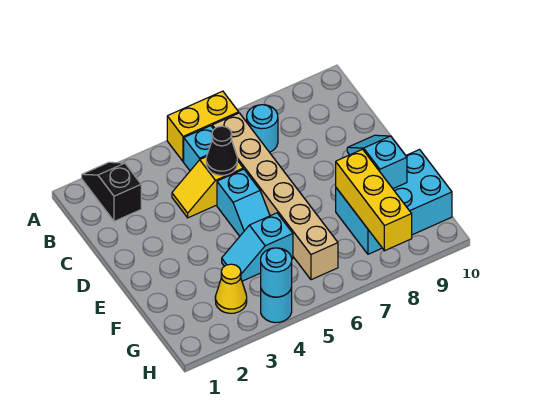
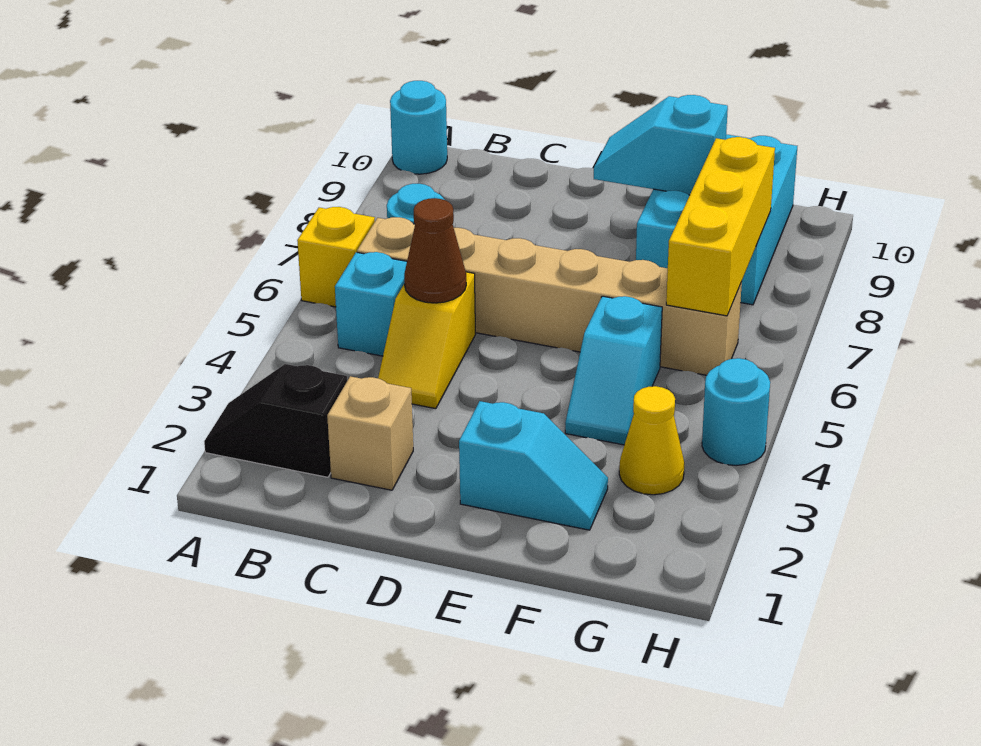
yellow brick A5:A6 level 1 -> yellow brick A6 level 1
none -> tan brick C2 level 1
black cone C5 level 2 -> brown cone C5 level 2
cyan slope D5:E5 level 1 top D -> cyan slope E2:F2 level 1 top E
yellow brick F8:H8 level 2 -> yellow brick G6:G8 level 2
cyan round brick H4 level 2 -> cyan round brick A10 level 1

